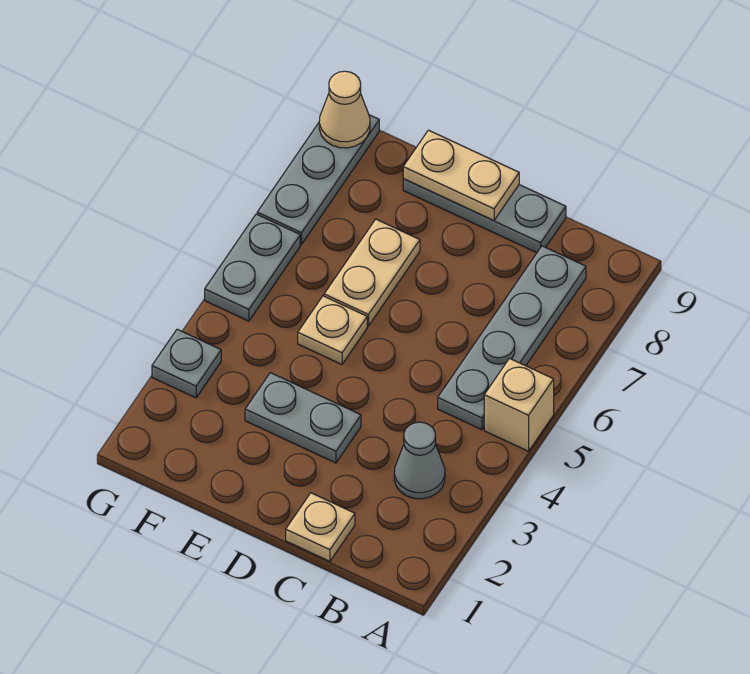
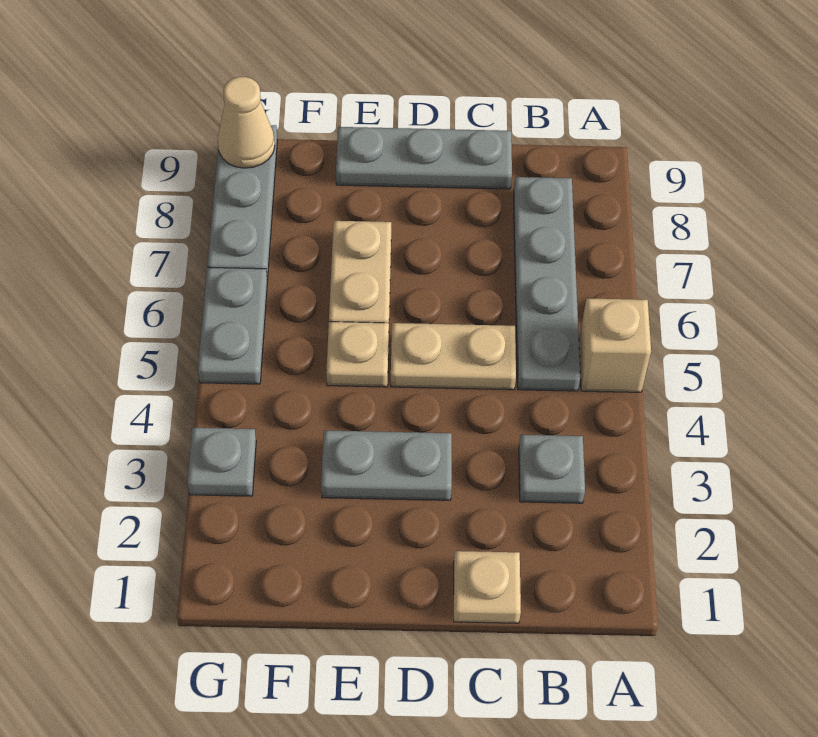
grey cone B3 level 1 -> grey plate B3 level 1
tan plate D9:E9 level 2 -> tan plate C5:D5 level 1

